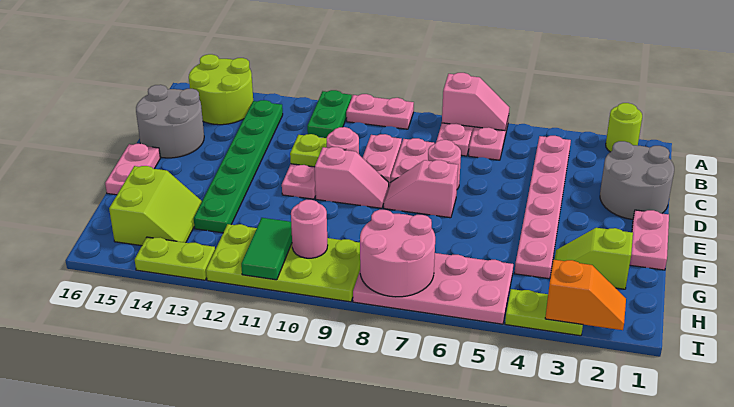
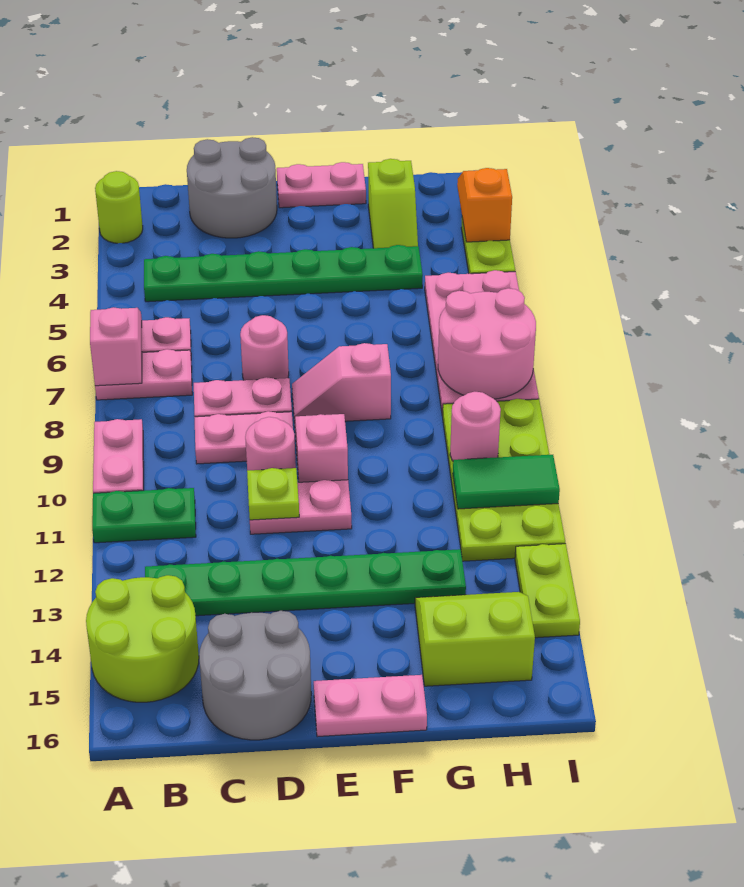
pink plate B4:G4 level 1 -> green plate B4:G4 level 1
pink slope E7:E8 level 1 top 7 -> pink slope E8:F8 level 1 top F

